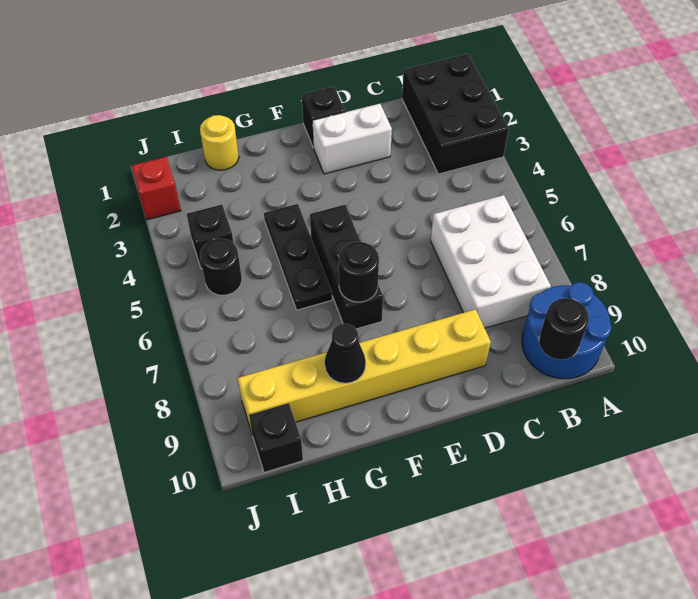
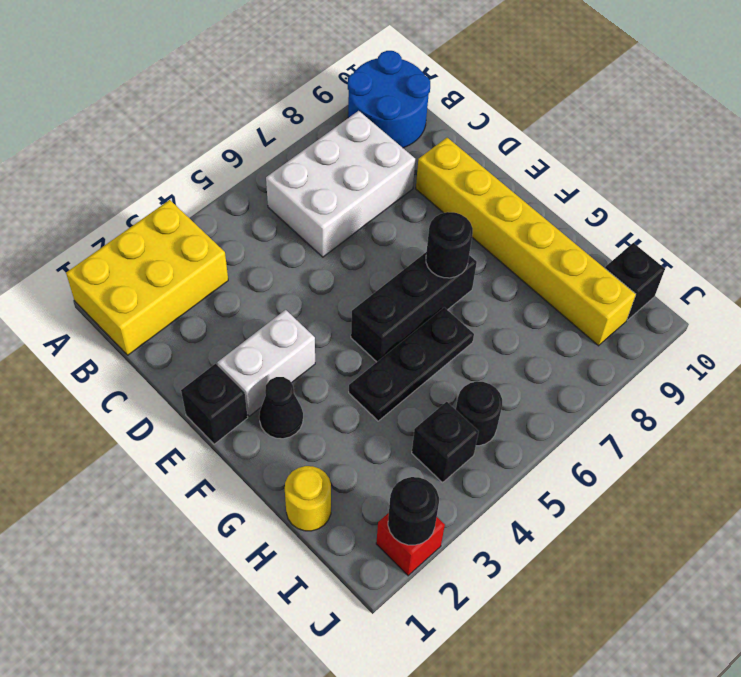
black brick A1:B3 level 1 -> yellow brick A1:B3 level 1
black round brick B10 level 2 -> black round brick J2 level 2
white brick D2:E2 level 1 -> white brick E2:E3 level 1
black cone G9 level 2 -> black cone F2 level 1

